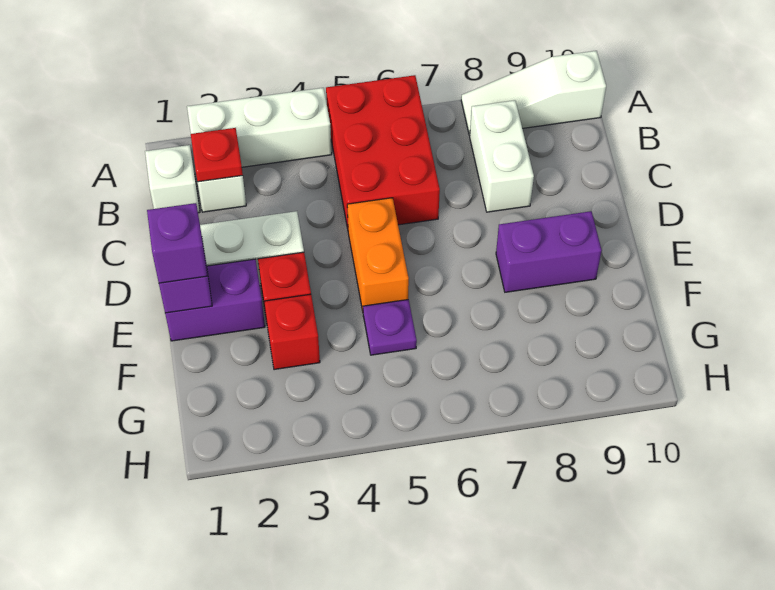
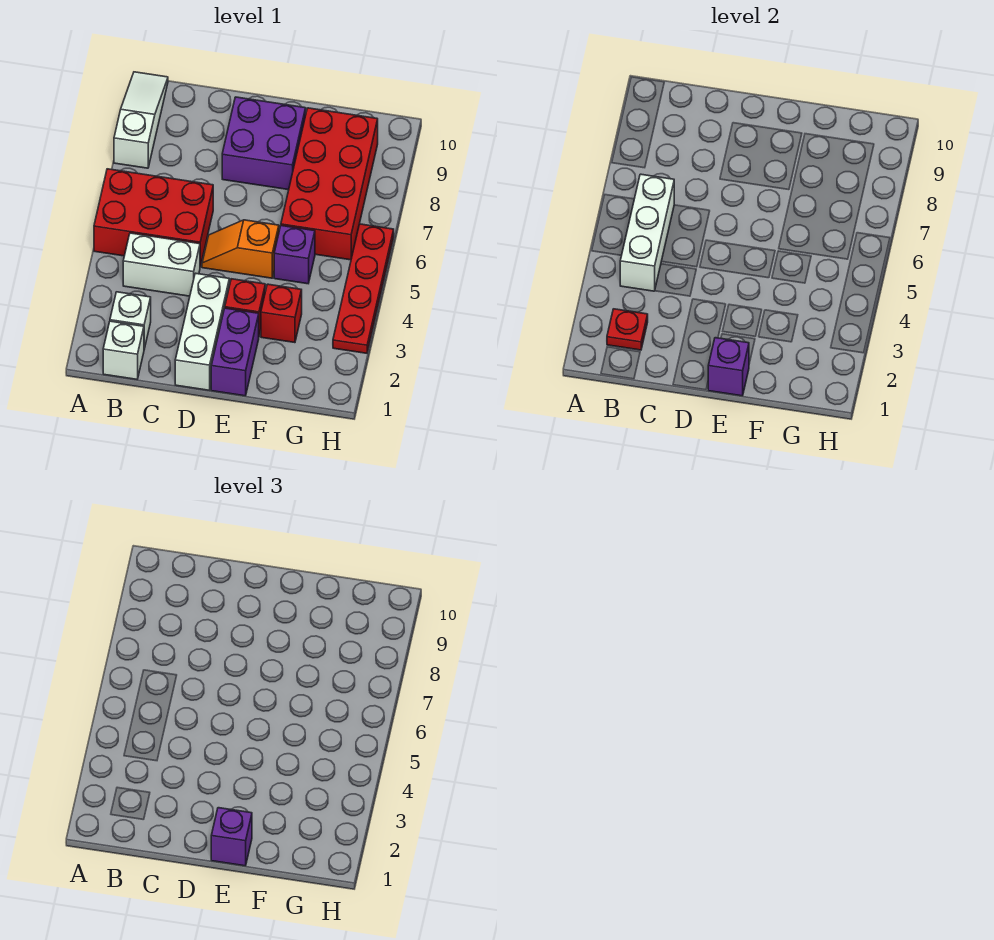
white brick A2:A4 level 1 -> white brick B4:B6 level 2
white slope A8:A10 level 1 top 10 -> white slope A8:A10 level 1 top 8
white brick B8:C8 level 1 -> white brick B4:C4 level 1
orange brick D5:E5 level 1 -> orange slope D5:E5 level 1 top E
purple brick E8:E9 level 1 -> purple brick D8:E9 level 1
purple plate F5 level 1 -> purple brick F5 level 1
none -> red brick F6:G9 level 1
none -> red plate H3:H6 level 1

